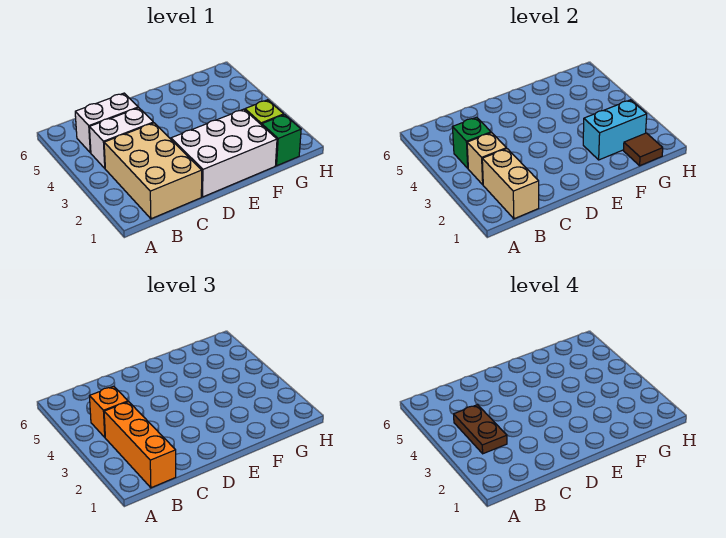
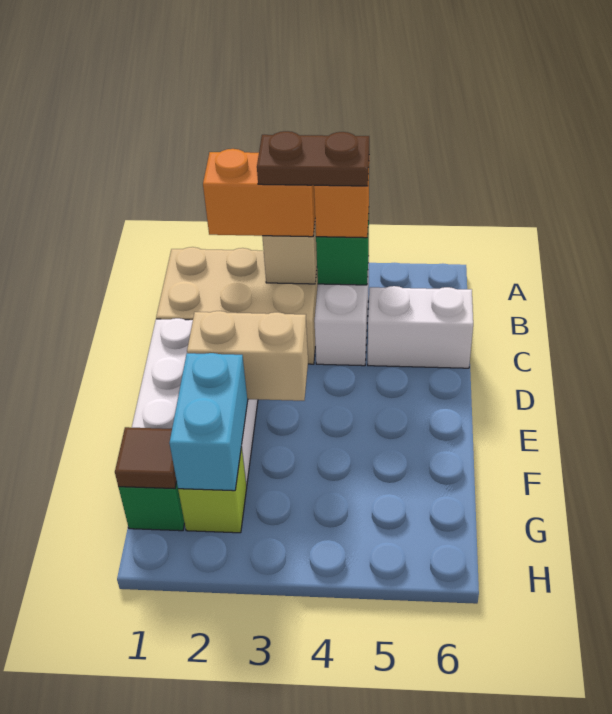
tan brick B1:B2 level 2 -> tan brick E2:E3 level 2
orange brick B1:B3 level 3 -> orange brick B2:B3 level 3
white brick B5:C5 level 1 -> white brick C5:C6 level 1

